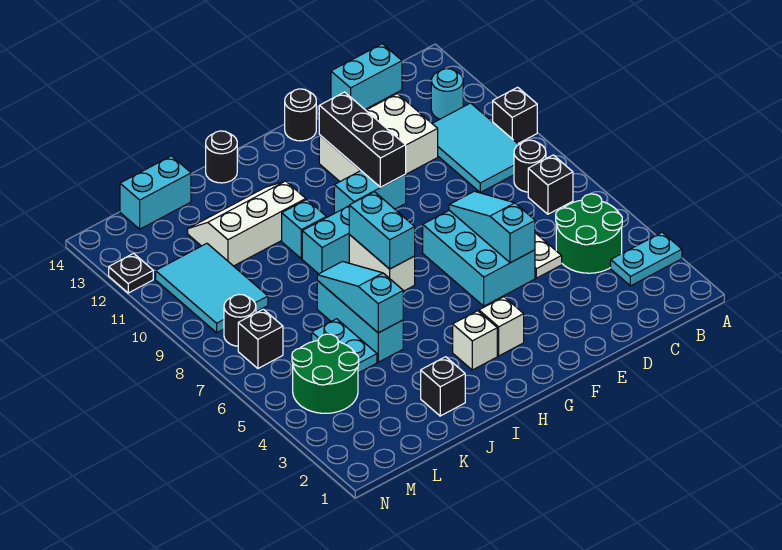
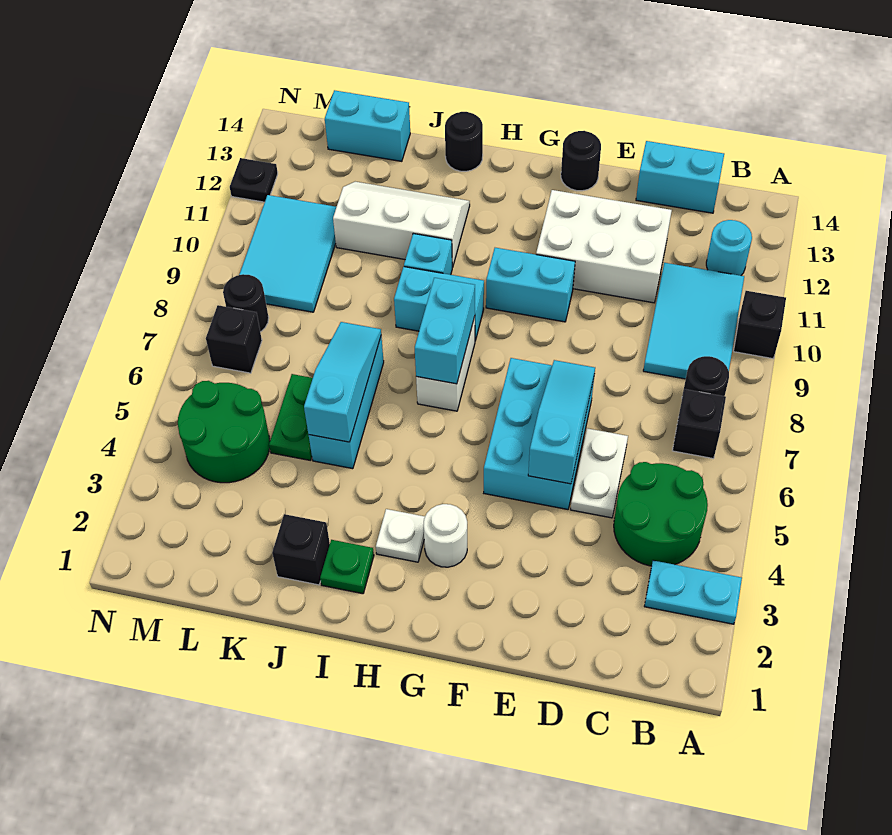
black brick F10:F12 level 2 -> none
white brick G3 level 1 -> white round brick G3 level 1
white brick H3 level 1 -> white plate H3 level 1
none -> green plate I2 level 1
cyan plate K5:K6 level 1 -> green plate K5:K6 level 1

